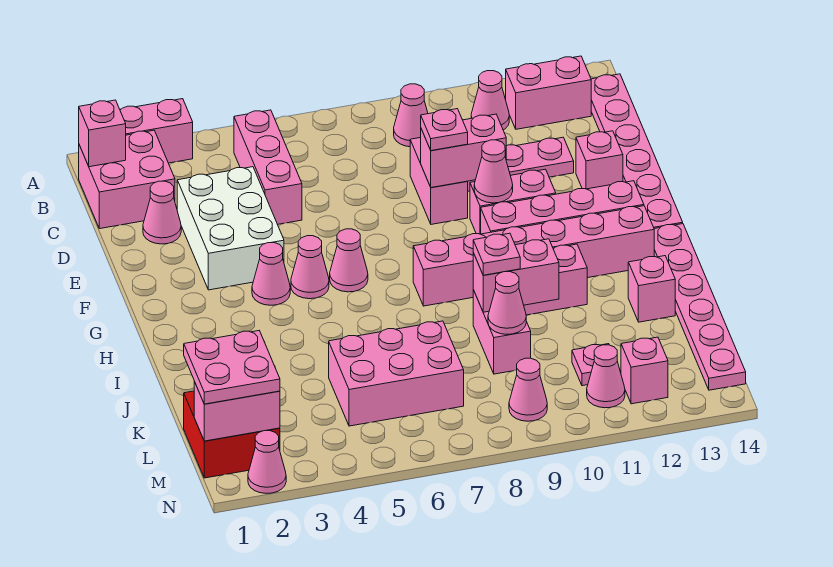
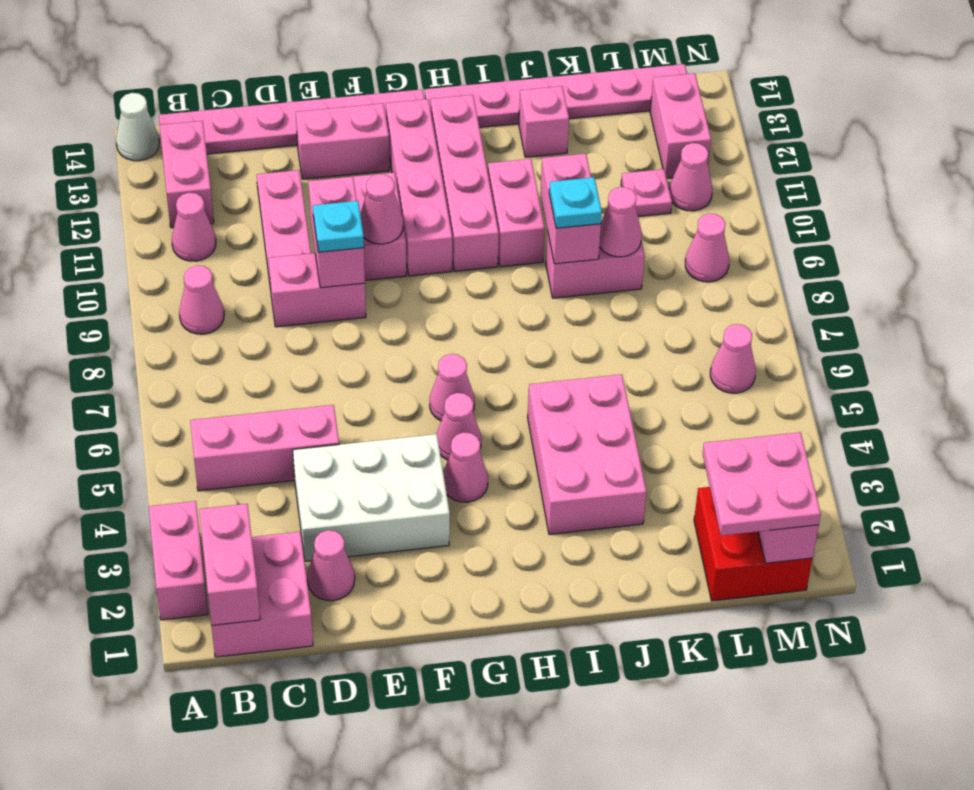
none -> white cone A14 level 1
pink brick B1 level 2 -> pink brick B1:B2 level 2
pink plate E9 level 3 -> cyan plate E9 level 3
pink brick E13 level 1 -> pink brick E13:F13 level 1
pink brick H8:H13 level 1 -> pink brick H10:H13 level 1
pink plate J9 level 3 -> cyan plate J9 level 3
pink brick K5:L7 level 1 -> pink brick I3:J5 level 1
pink brick M12 level 1 -> pink brick M12:M13 level 1
pink cone N2 level 1 -> pink cone M6 level 1

